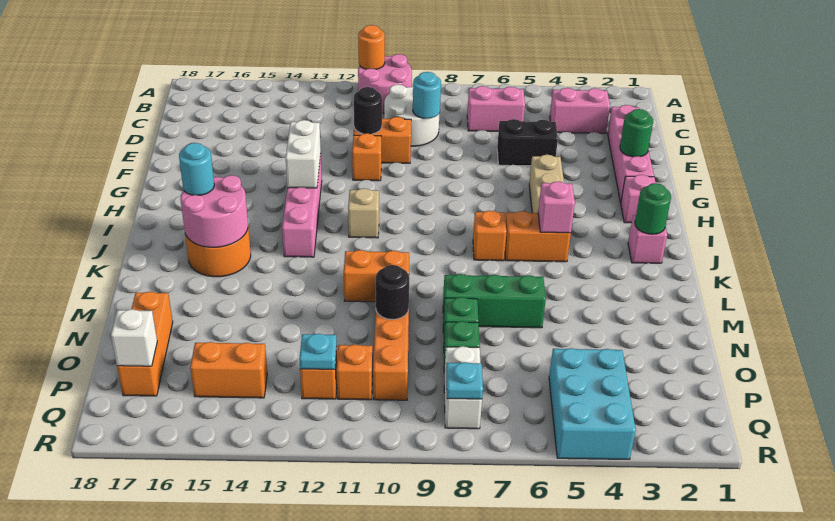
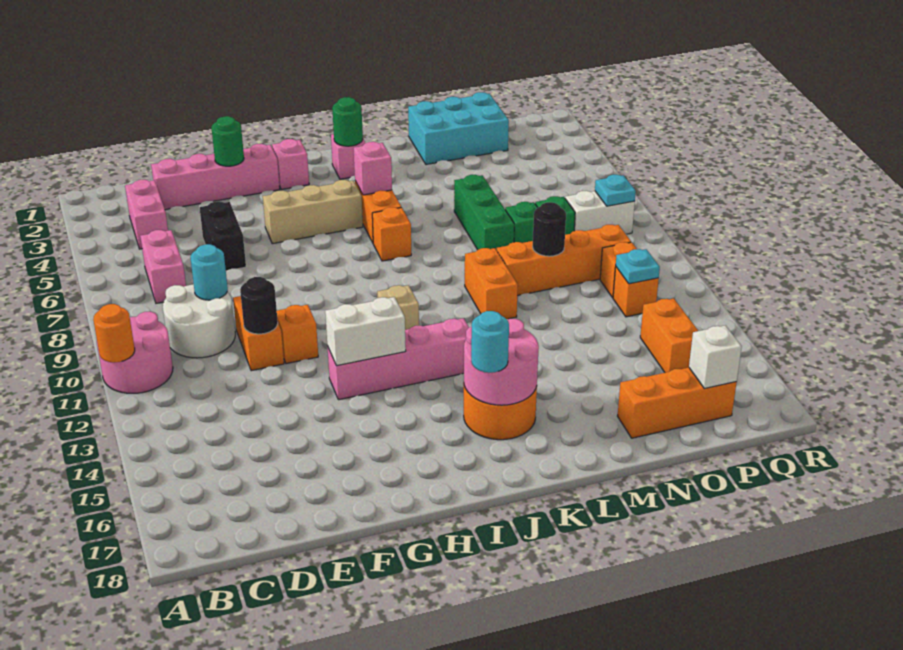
cyan brick P4:R5 level 1 -> cyan brick M1:O2 level 1

